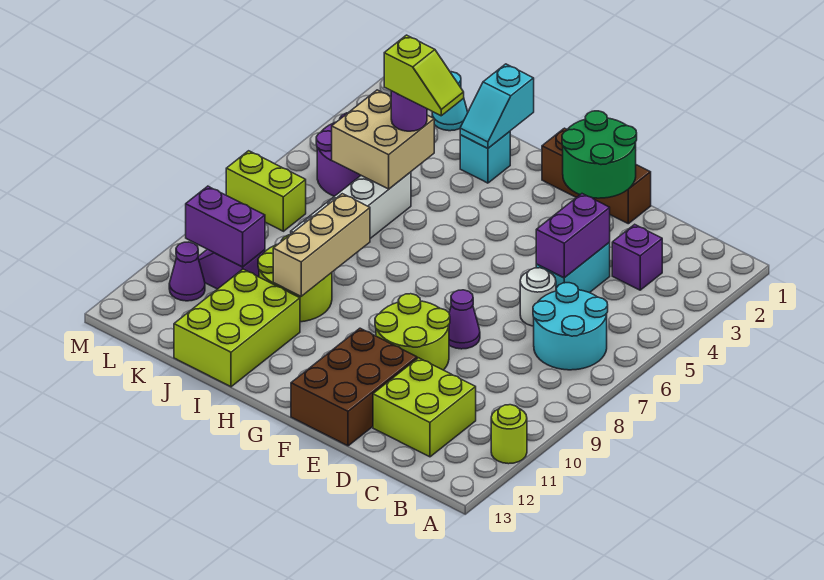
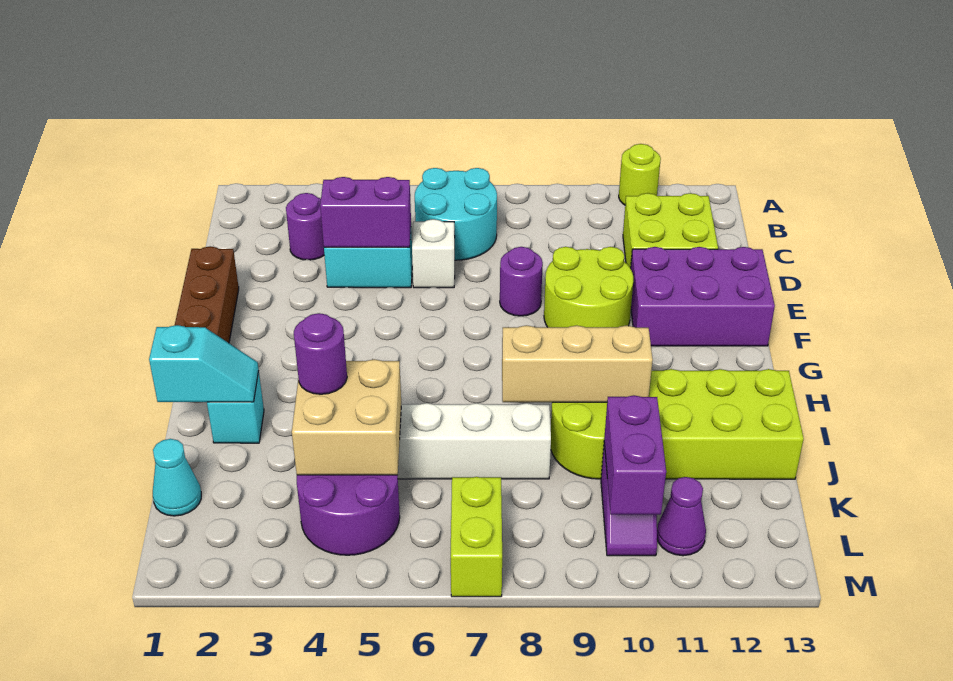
purple brick C3 level 1 -> purple round brick C3 level 1
white round brick D6 level 1 -> white brick D6 level 1
green round brick E1:F2 level 2 -> none
purple cone E8 level 1 -> purple round brick E8 level 1
brown brick E11:F13 level 1 -> purple brick E11:F13 level 1
lime slope I4:J4 level 4 top J -> none

